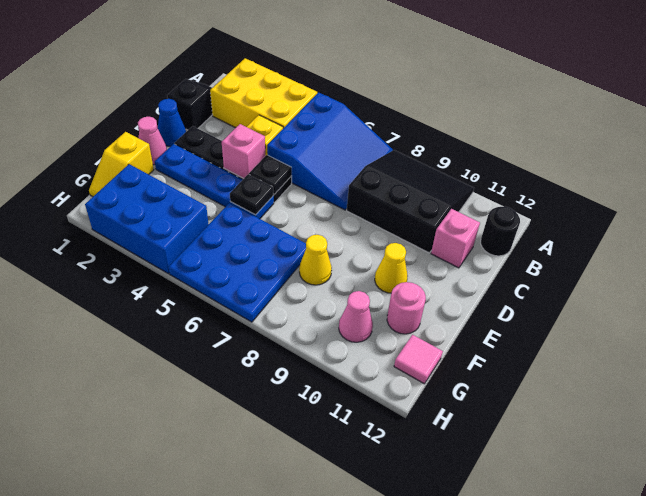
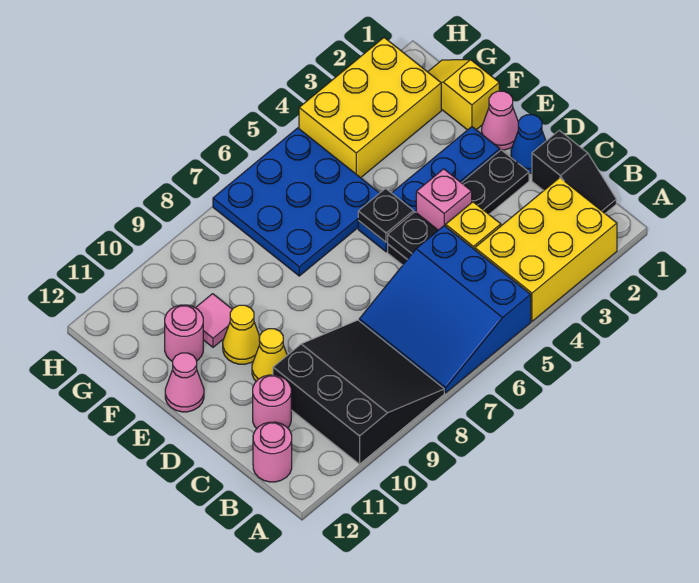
black slope A8:C10 level 1 top C -> black slope A8:C10 level 1 top 10
black round brick B12 level 1 -> pink round brick B12 level 1
pink brick C11 level 1 -> pink round brick C11 level 1
yellow cone F8 level 1 -> yellow cone D10 level 1
blue brick G2:H4 level 1 -> yellow brick G2:H4 level 1
pink cone G10 level 1 -> pink cone E12 level 1
pink tile G12 level 1 -> pink tile F10 level 1

